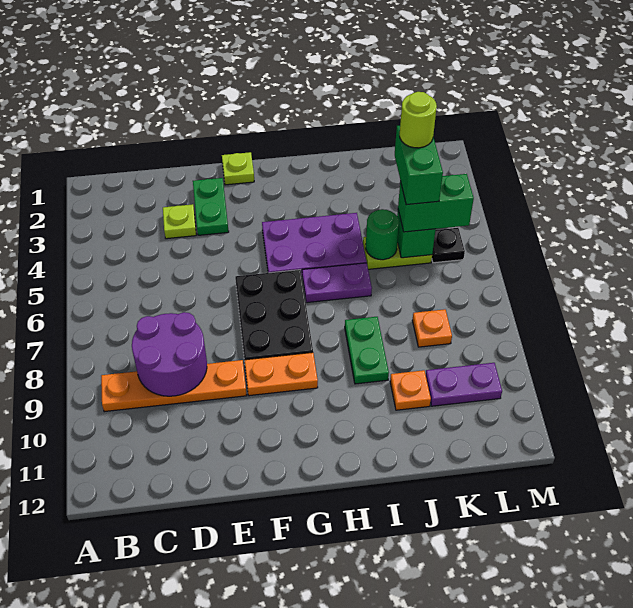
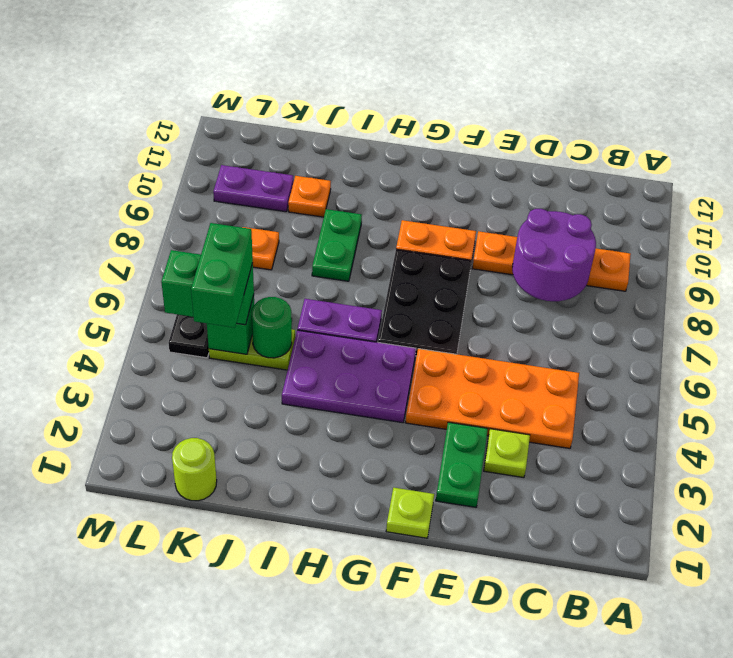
none -> orange plate C4:F5 level 1
lime round brick K4 level 5 -> lime round brick K1 level 1

